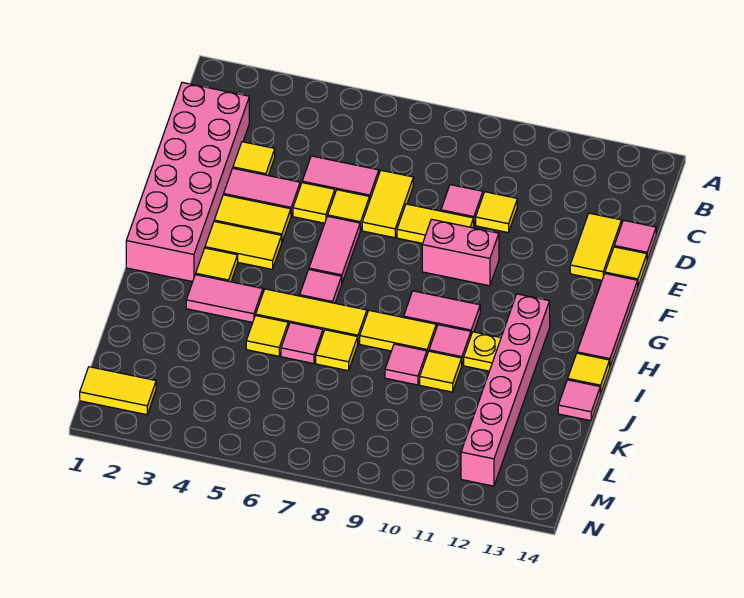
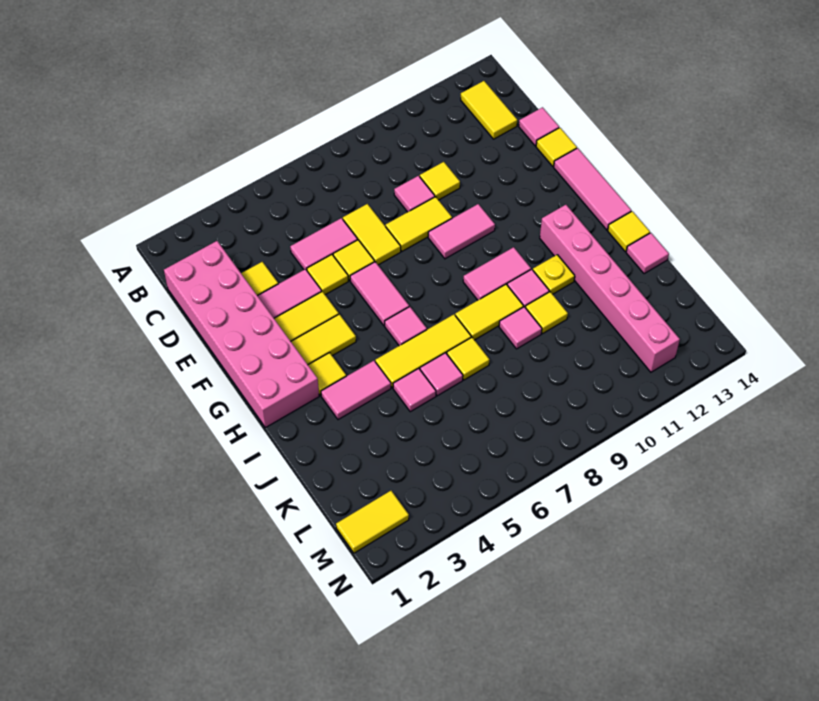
yellow tile D13:E13 level 1 -> yellow tile B13:C13 level 1
pink brick F9:F10 level 1 -> pink tile F9:F10 level 1
yellow tile J5 level 1 -> pink tile J5 level 1

